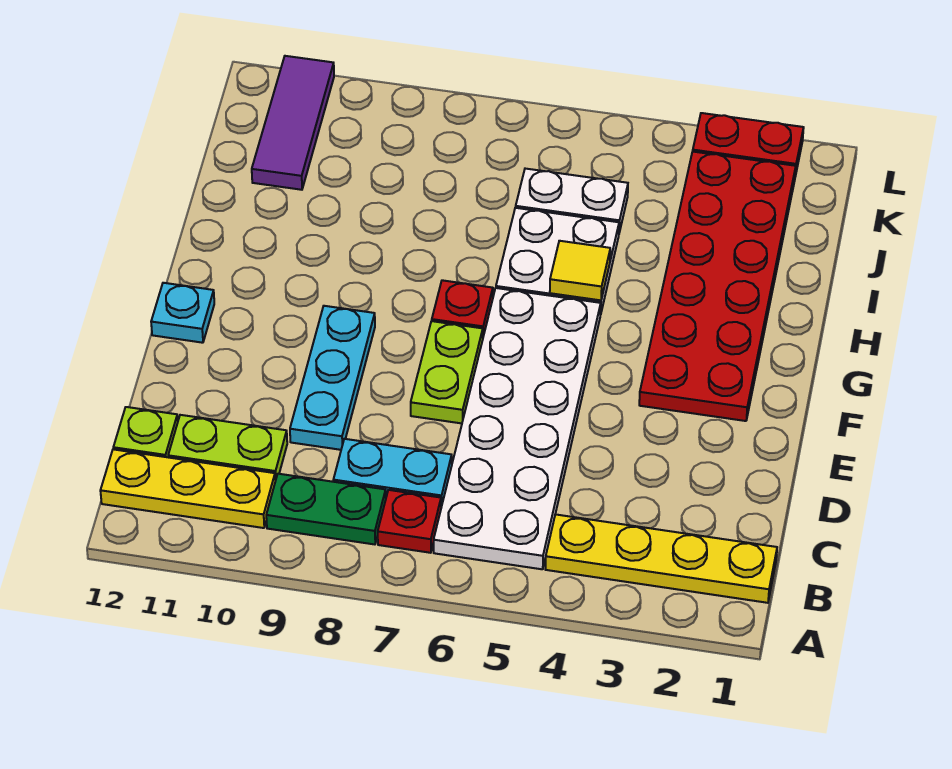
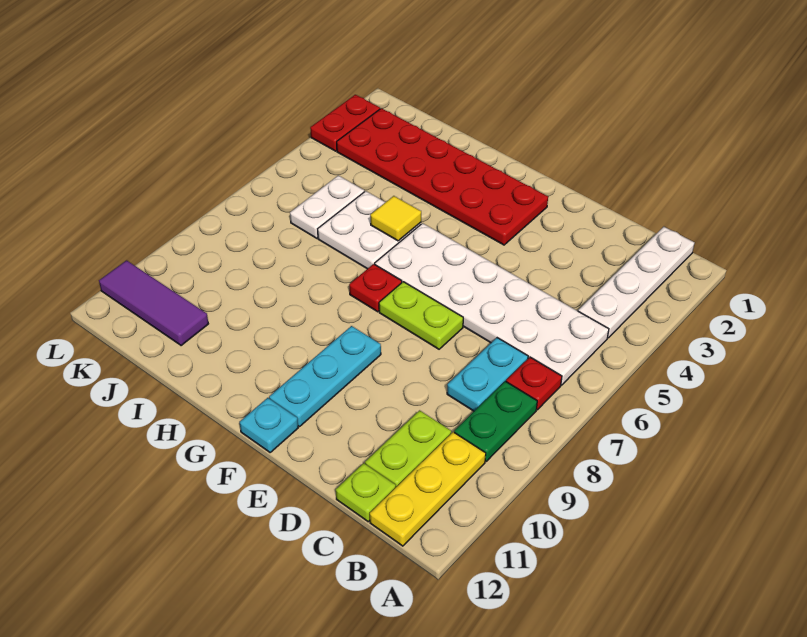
yellow plate B1:B4 level 1 -> white plate B1:B4 level 1
cyan plate D9:F9 level 1 -> cyan plate F9:F11 level 1

